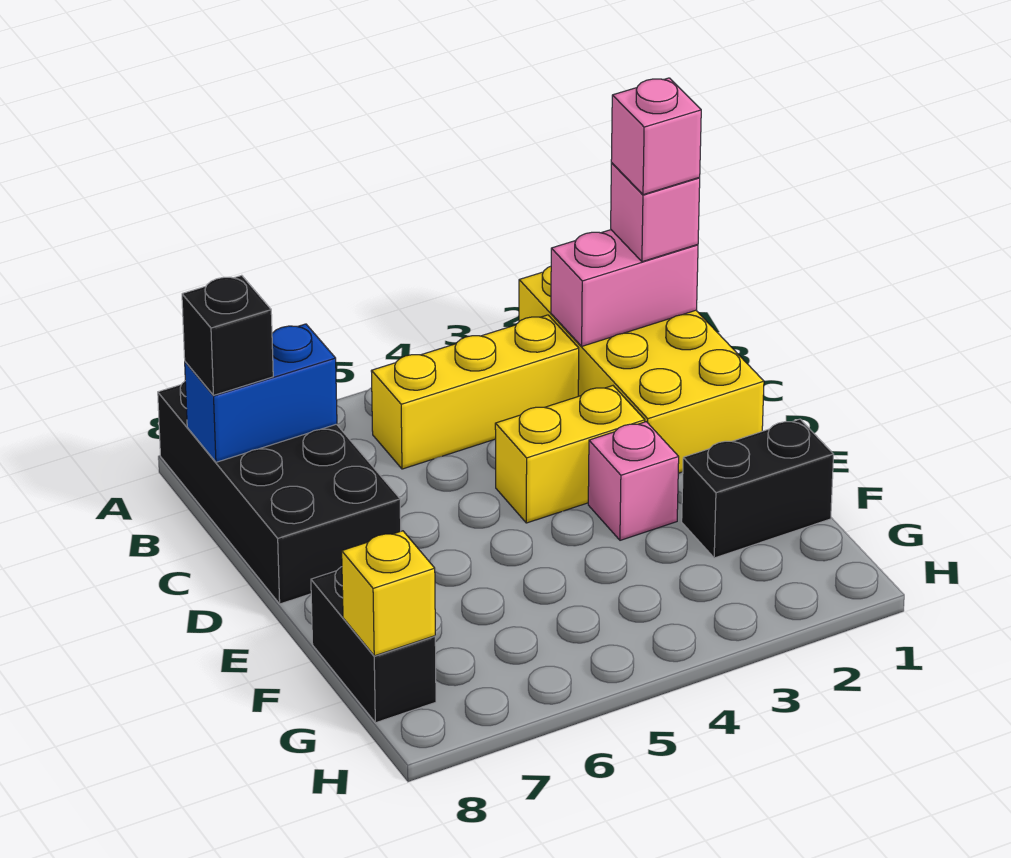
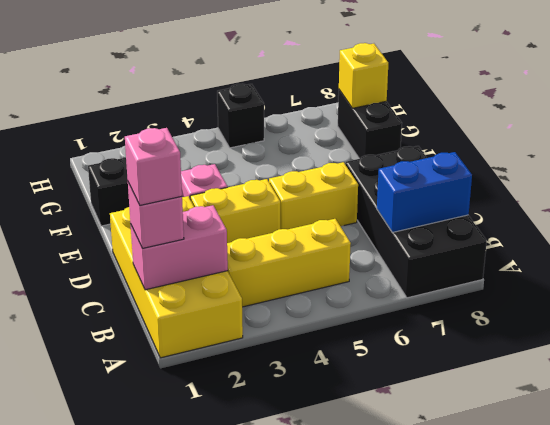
black brick B8 level 3 -> black brick H5 level 1
none -> yellow brick D5:D6 level 1

